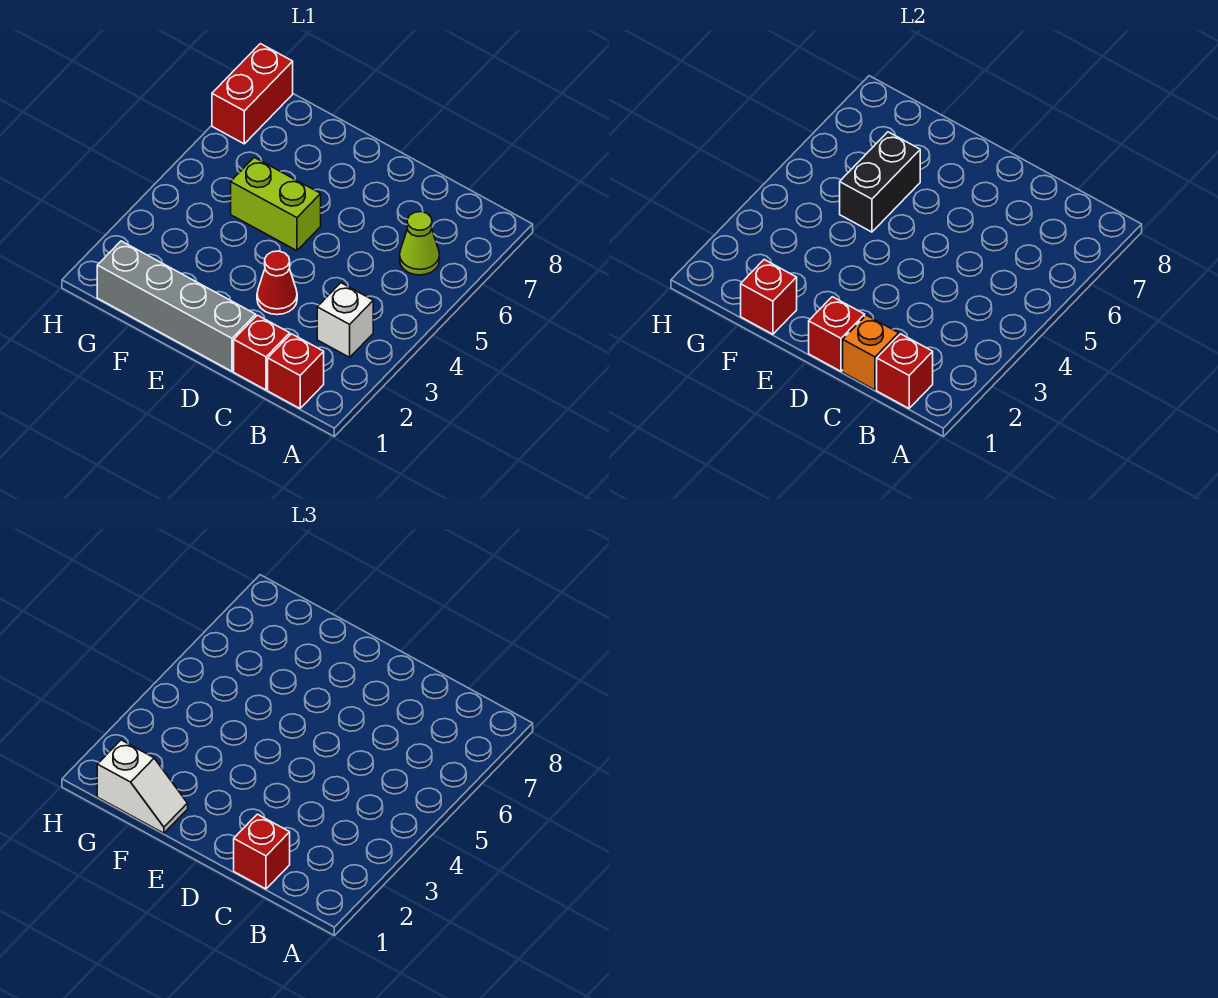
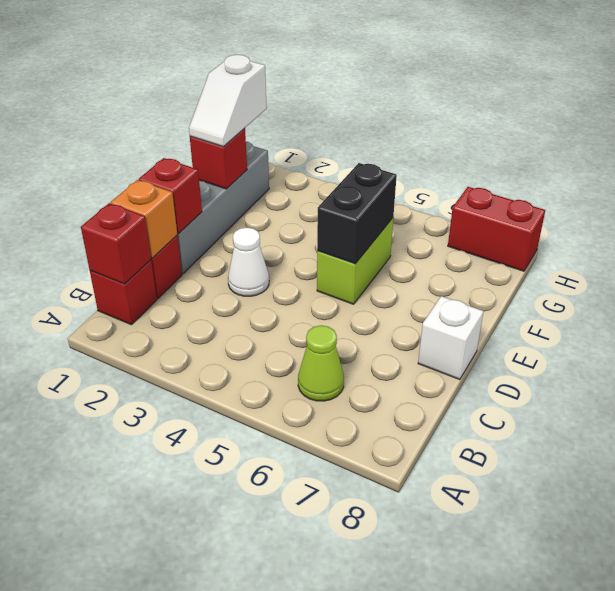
white brick B3 level 1 -> white brick D8 level 1
red brick C1 level 3 -> none
red cone D3 level 1 -> white cone D3 level 1
black brick F5:F6 level 2 -> black brick E5:F5 level 2

